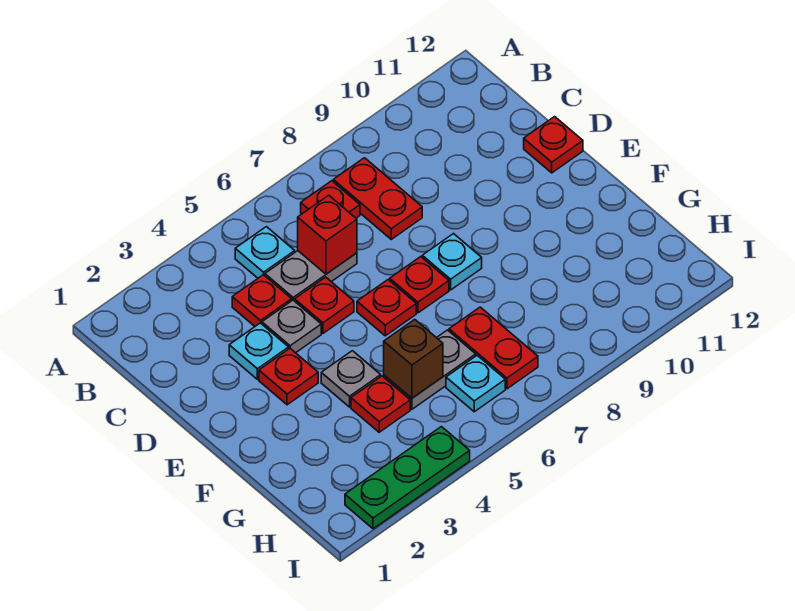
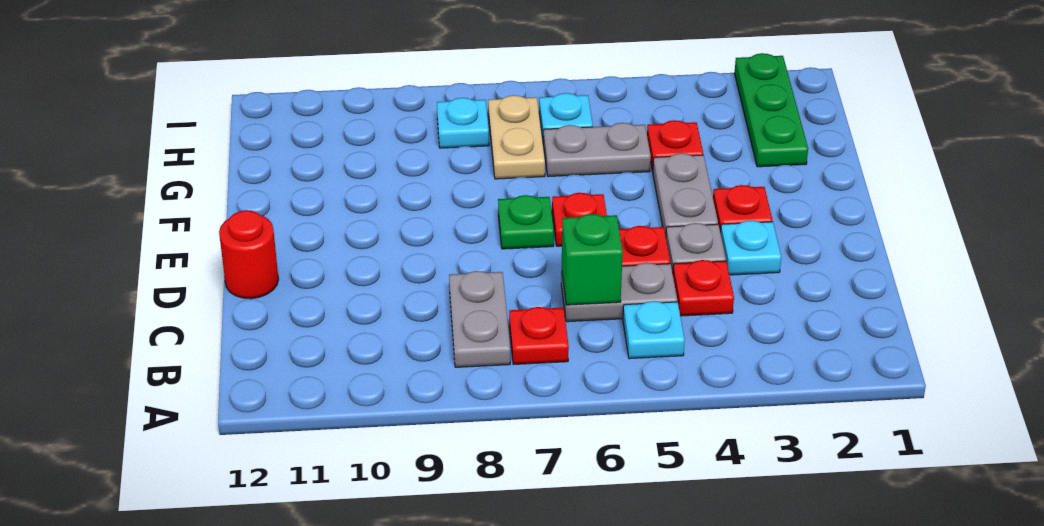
red plate B8:C8 level 1 -> grey plate B8:C8 level 1
red brick C6 level 2 -> green brick C6 level 2
red plate D12 level 1 -> red round brick D12 level 1
red plate E7 level 1 -> green plate E7 level 1
cyan plate E8 level 1 -> cyan plate H8 level 1
grey plate F4 level 1 -> grey plate E4:F4 level 1
brown brick G5 level 2 -> none
red plate G7:H7 level 1 -> tan plate G7:H7 level 1
green plate I2:I4 level 1 -> green plate G2:I2 level 1

